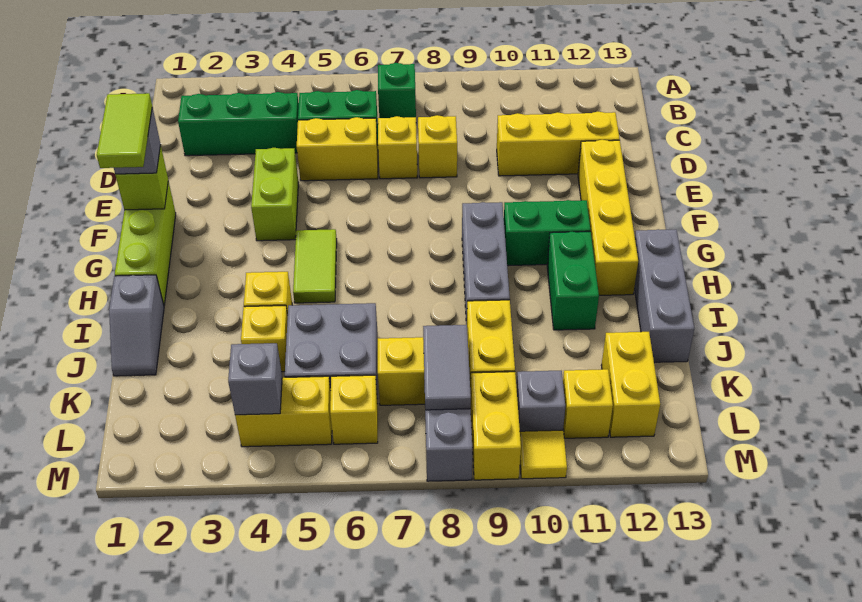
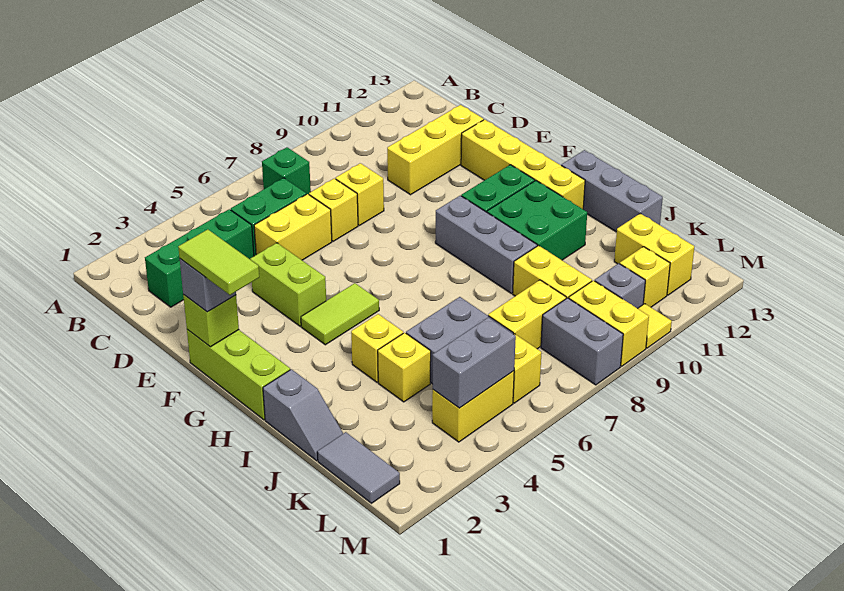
lime tile G5:H5 level 1 -> lime tile G4:G5 level 1
green brick H11:I11 level 1 -> green brick H10:I11 level 1
grey tile K8:L8 level 2 -> grey tile K1:L1 level 1
grey brick L4 level 2 -> grey brick L4:L5 level 2

